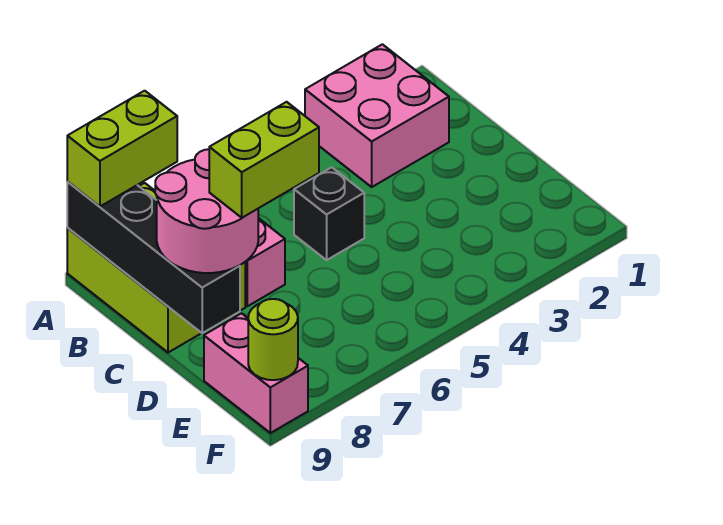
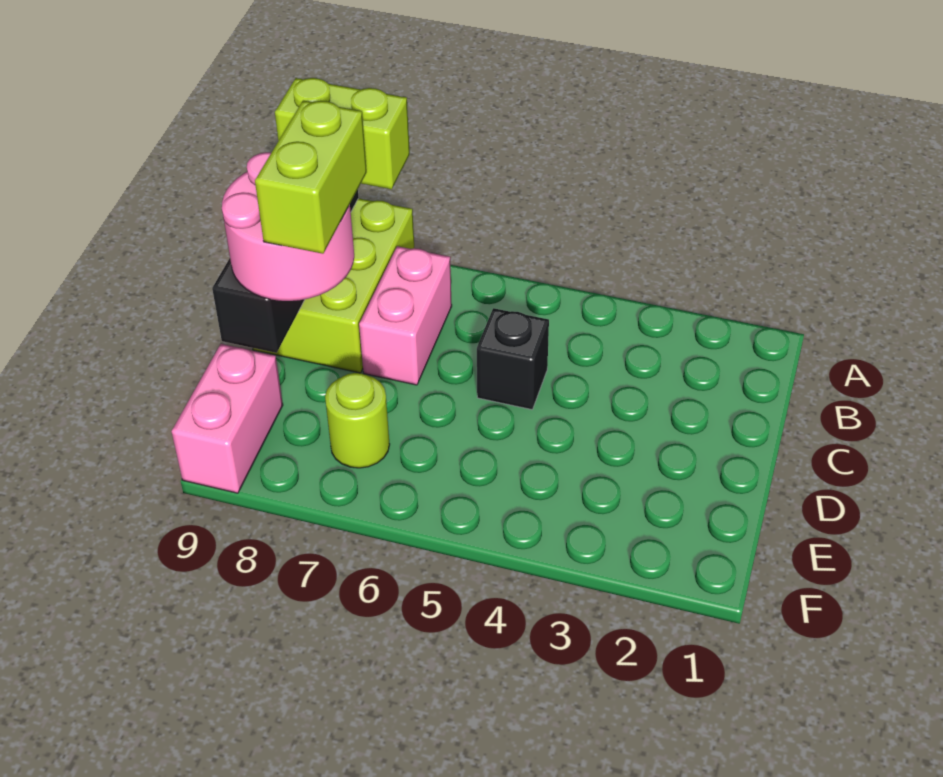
pink brick A2:B3 level 1 -> none
lime brick D7:D8 level 4 -> lime brick C8:D8 level 4
lime round brick F9 level 2 -> lime round brick E7 level 1

